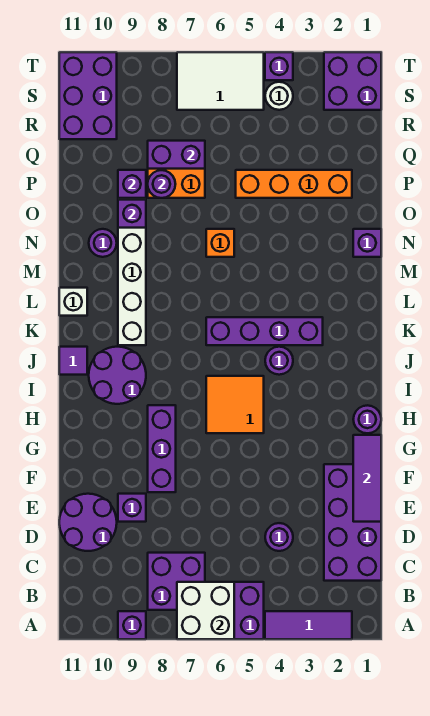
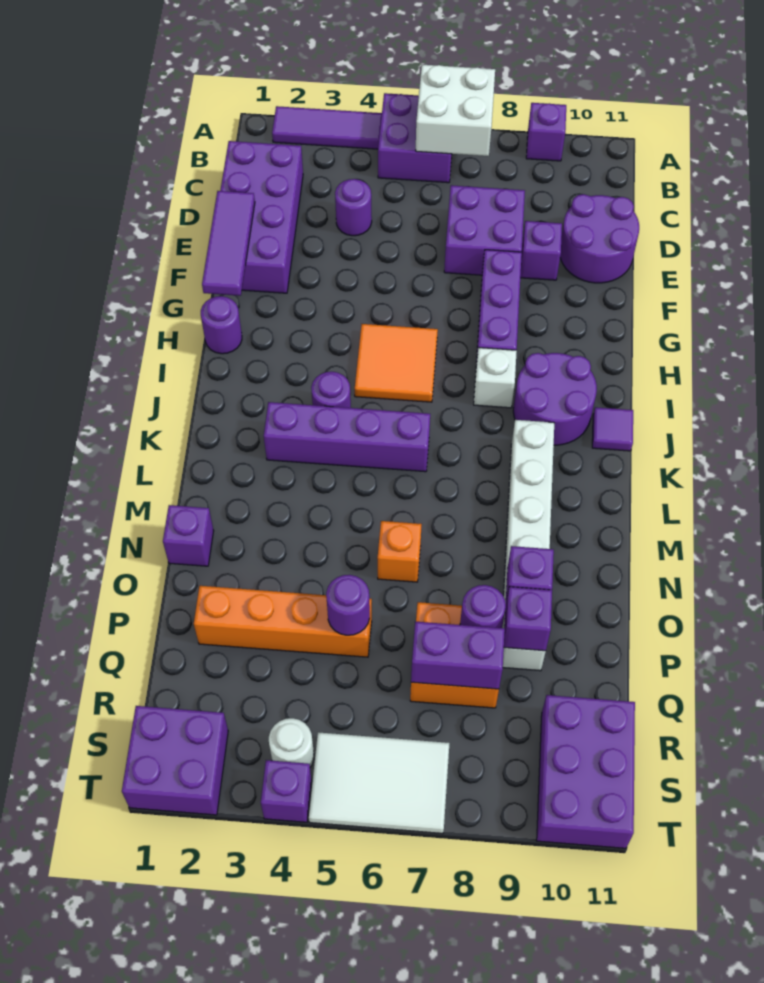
purple brick B7:C8 level 1 -> purple brick D7:E8 level 1
white brick L11 level 1 -> white brick I8 level 1
purple round brick N10 level 1 -> purple round brick P5 level 2

